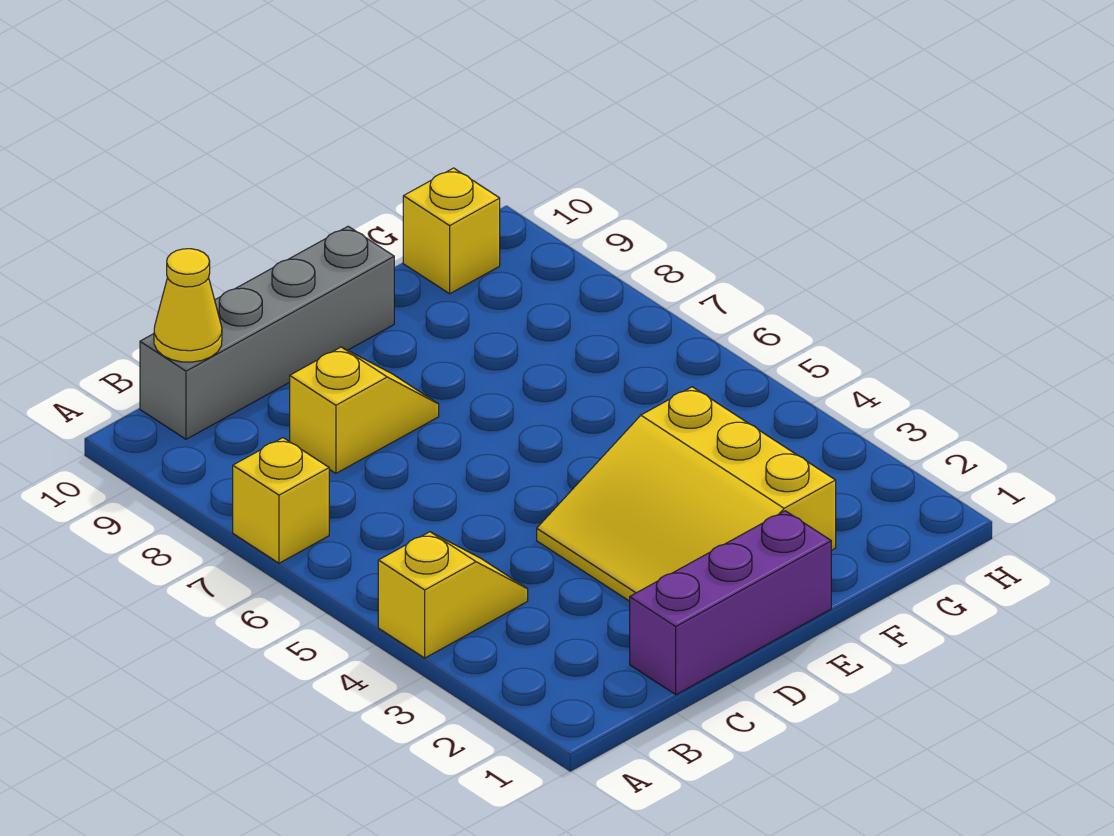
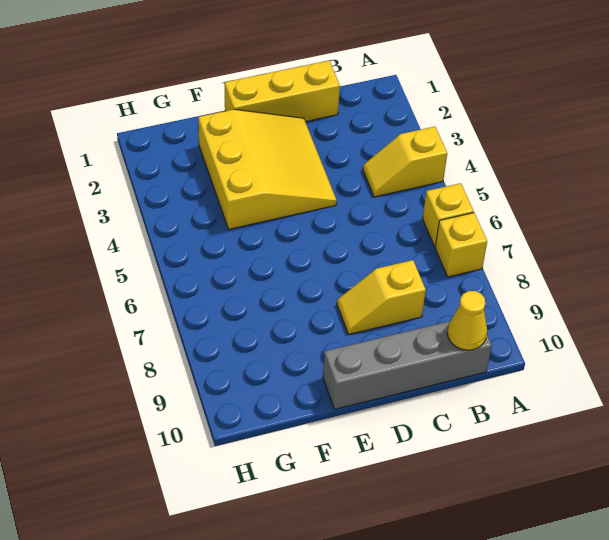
purple brick C1:E1 level 1 -> yellow brick C1:E1 level 1
yellow brick G10 level 1 -> yellow brick A6 level 1

